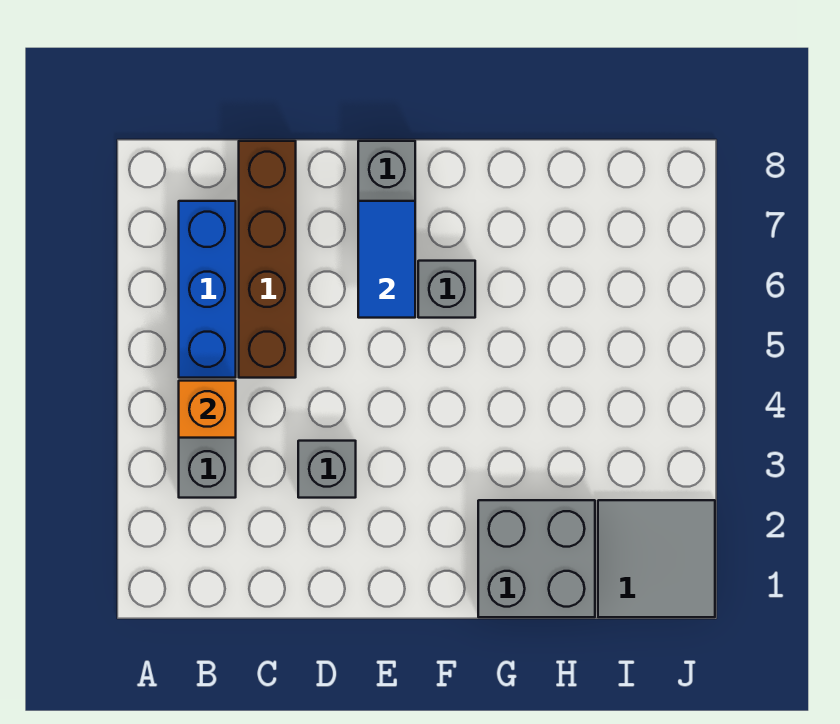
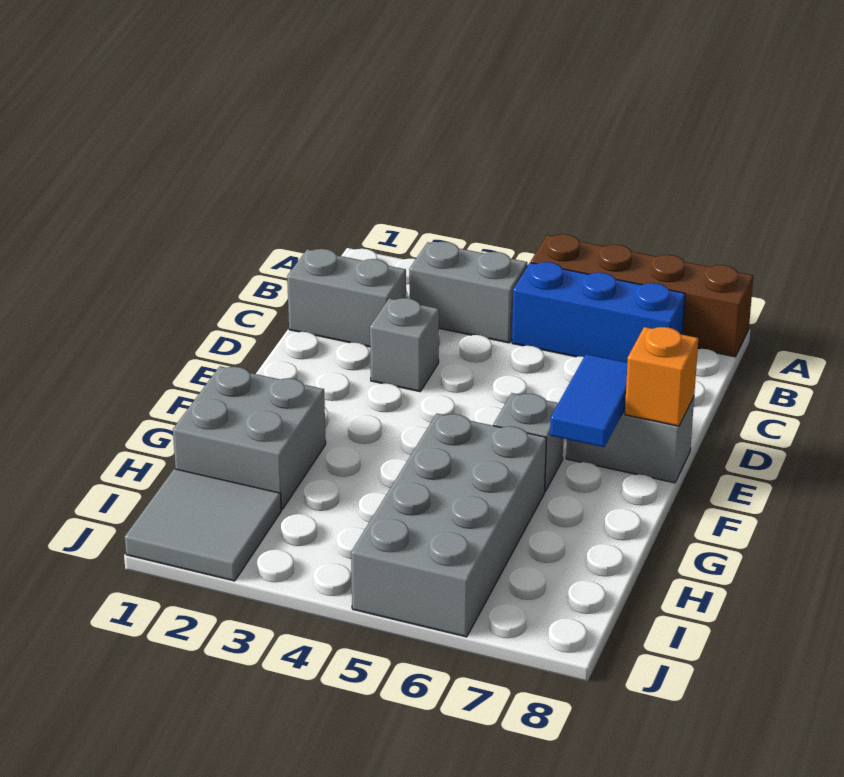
orange brick B4 level 2 -> orange brick E8 level 2
none -> grey brick C1:C2 level 1
brown brick C5:C8 level 1 -> brown brick A5:A8 level 1
blue tile E6:E7 level 2 -> blue tile E7:F7 level 2
none -> grey brick G5:J6 level 1

